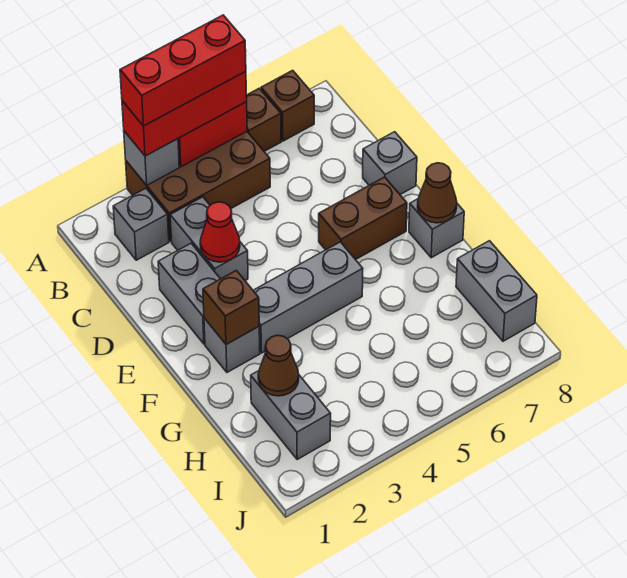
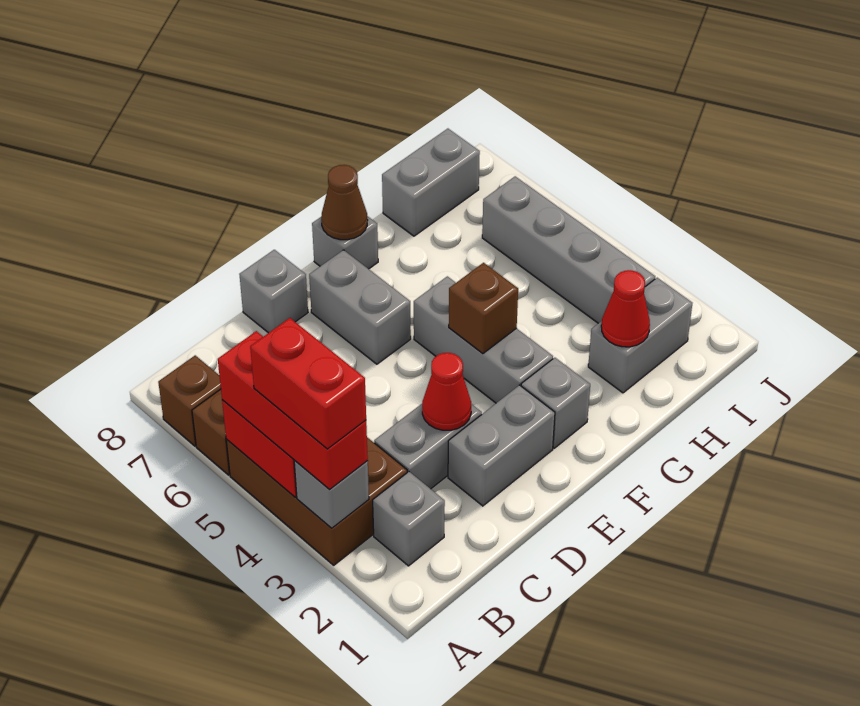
red brick A3:A5 level 4 -> red brick A3:A4 level 4
brown brick E6:E7 level 1 -> grey brick E6:E7 level 1
brown brick F2 level 2 -> brown brick F4 level 2
brown cone H2 level 2 -> red cone H2 level 2
none -> grey brick I3:I6 level 1

